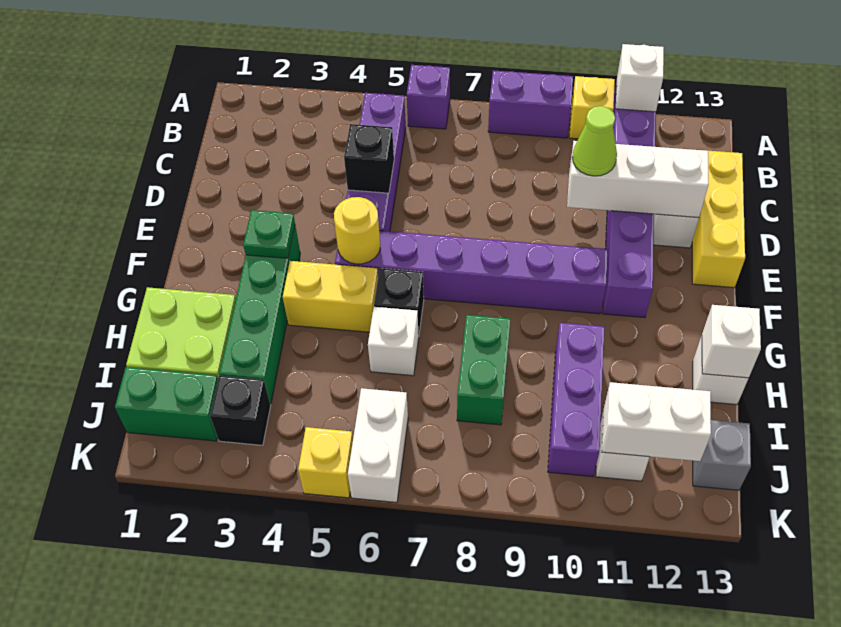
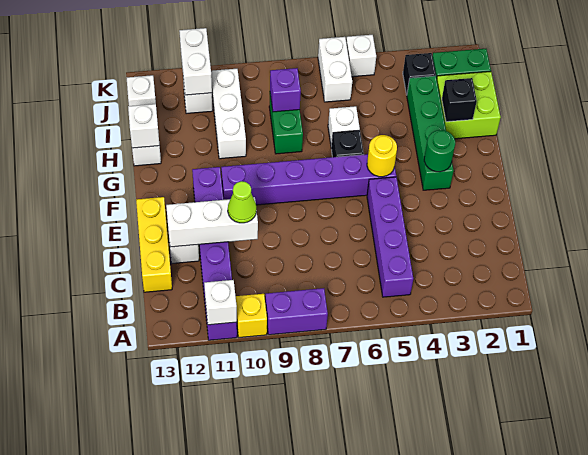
purple brick A6 level 1 -> purple brick I8 level 2
black brick D5 level 2 -> black brick H2 level 2
green plate F3 level 2 -> green round brick F3 level 2
yellow brick G4:G5 level 1 -> none
purple brick H10:J10 level 1 -> white brick H10:J10 level 1
white brick J11:J12 level 2 -> white brick J11:K11 level 2
grey brick J13 level 1 -> white brick J13 level 1
yellow brick K5 level 1 -> white brick K5 level 1

